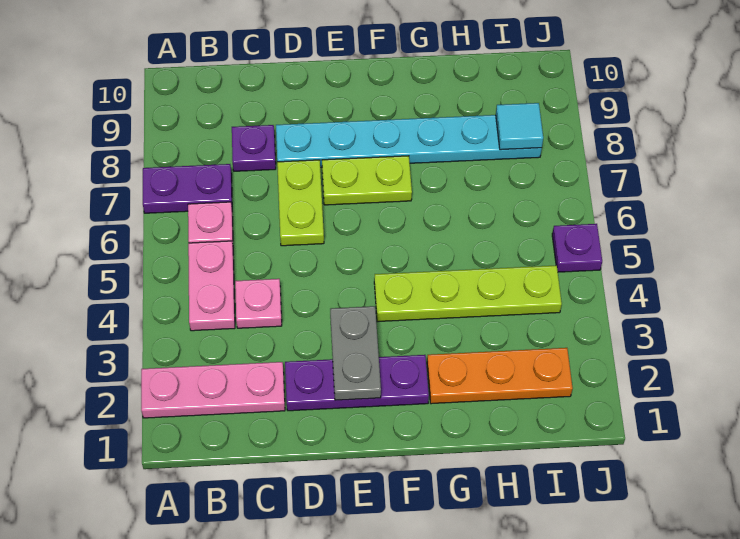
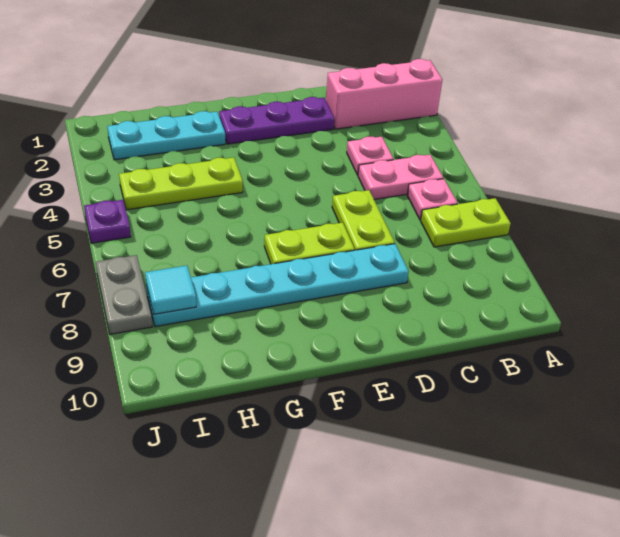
pink plate A2:C2 level 1 -> pink brick A2:C2 level 1
purple plate A7:B7 level 1 -> lime plate A7:B7 level 1
pink plate B4:B5 level 1 -> pink plate B5:C5 level 1
purple plate C8 level 1 -> none
grey plate E2:E3 level 2 -> grey plate J7:J8 level 1
lime plate F4:I4 level 1 -> lime plate G4:I4 level 1
orange plate G2:I2 level 1 -> cyan plate G2:I2 level 1

